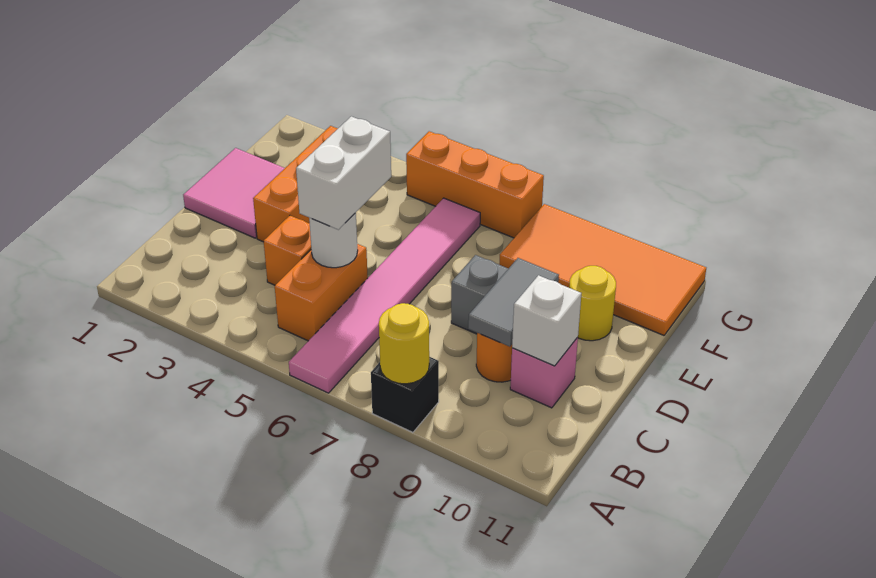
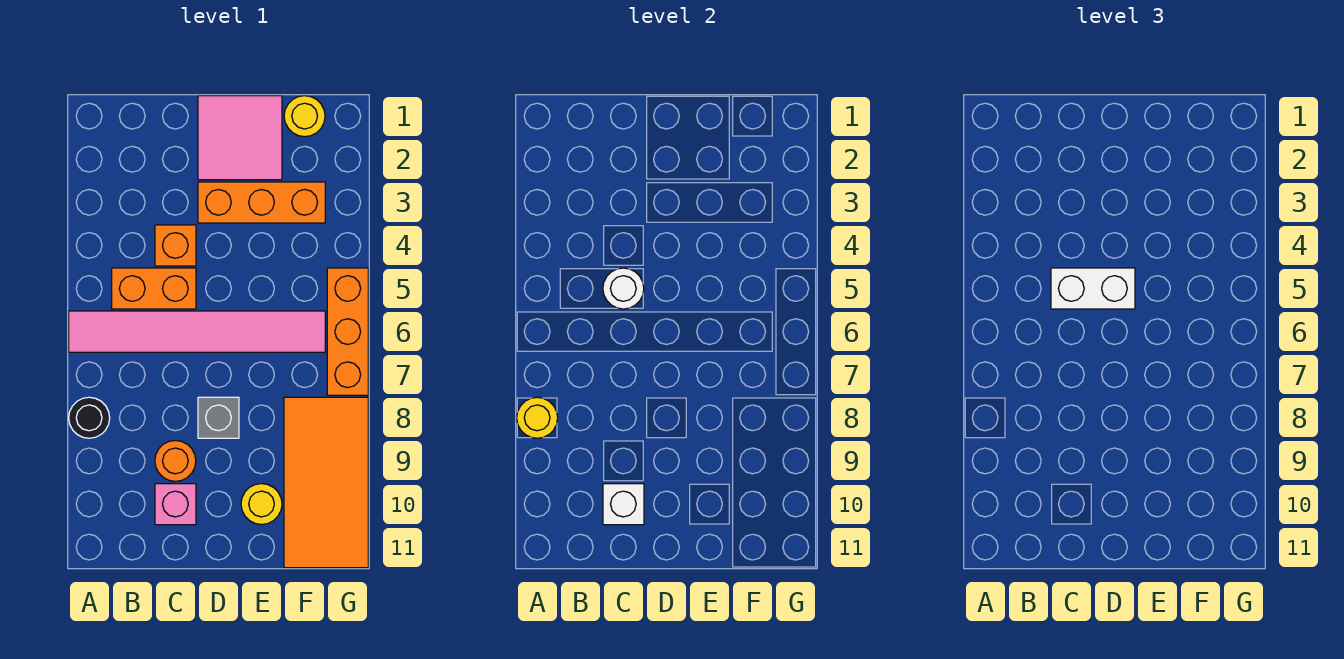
black brick A8 level 1 -> black round brick A8 level 1
grey tile C9:D9 level 2 -> none
none -> yellow round brick F1 level 1

